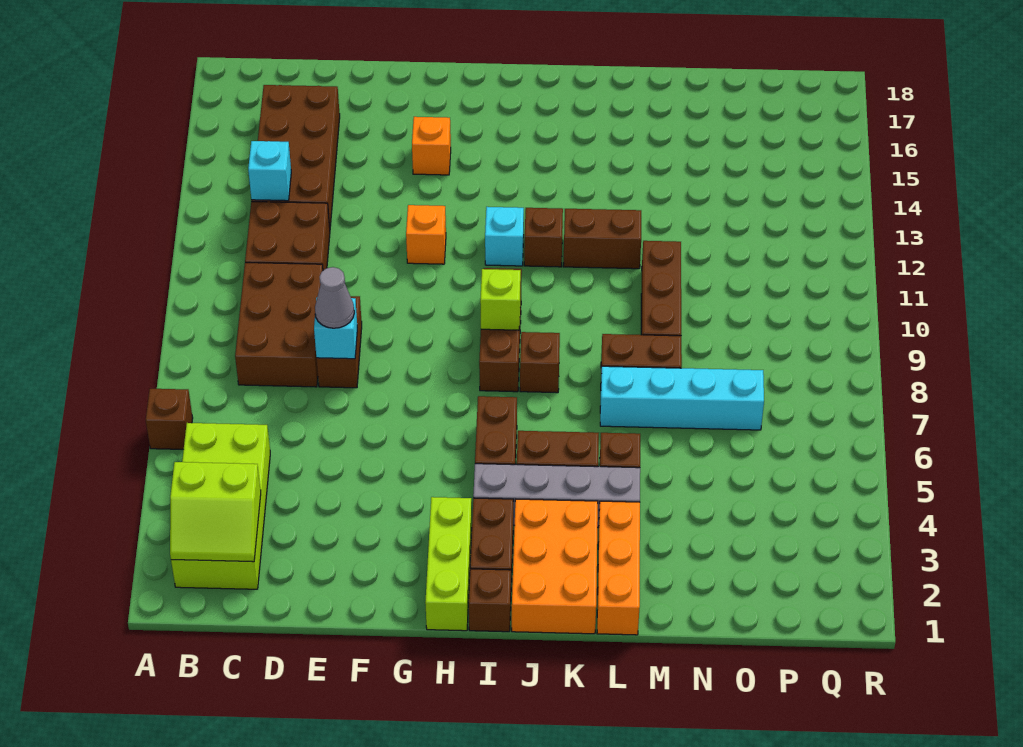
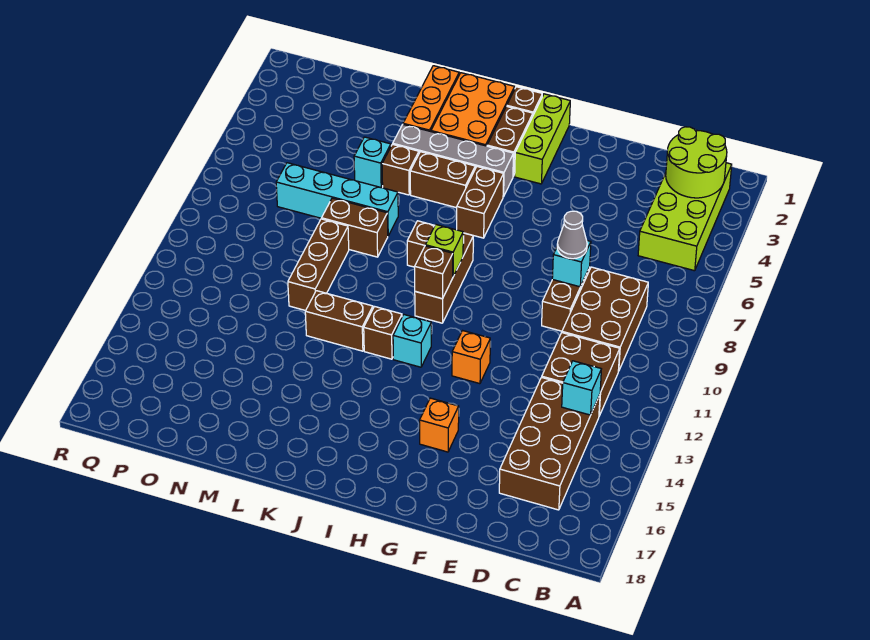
brown brick A6 level 1 -> brown brick I10 level 2
lime slope B2:C3 level 2 top 3 -> lime round brick B2:C3 level 2
none -> cyan brick M5 level 1

